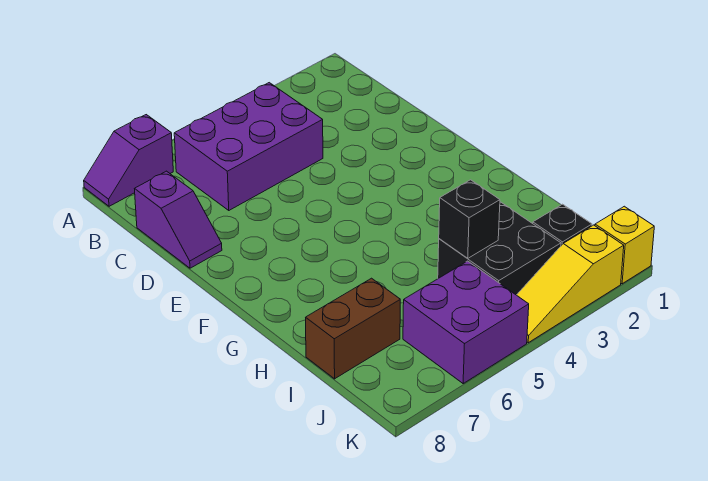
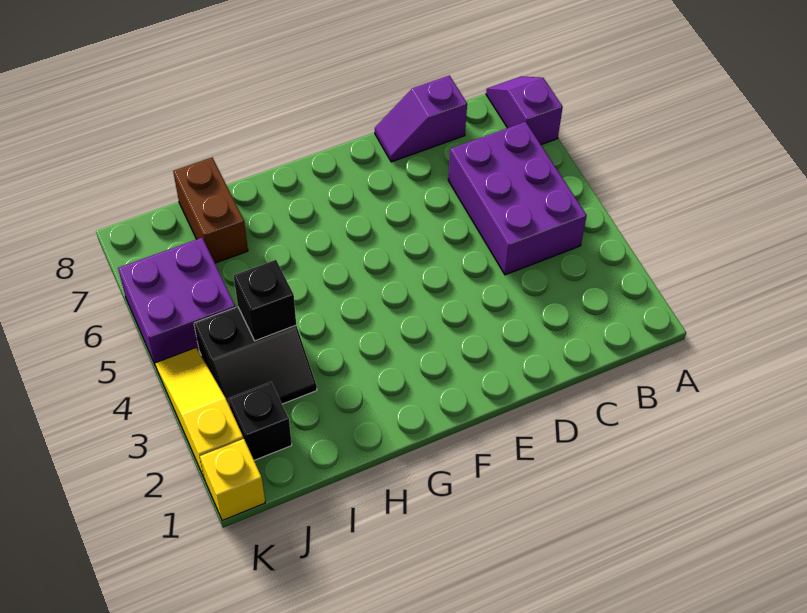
black brick I3:J4 level 1 -> black slope I3:J4 level 1 top 4

